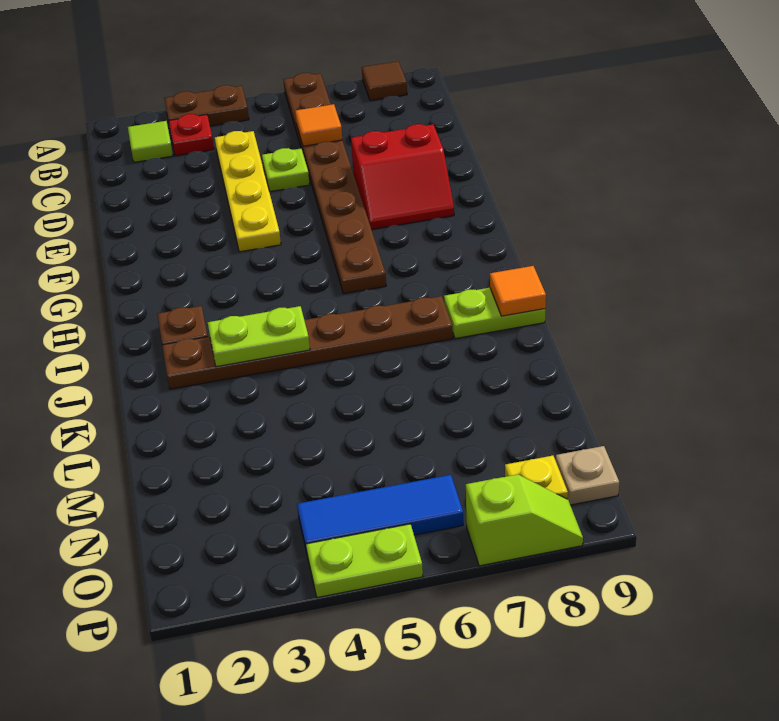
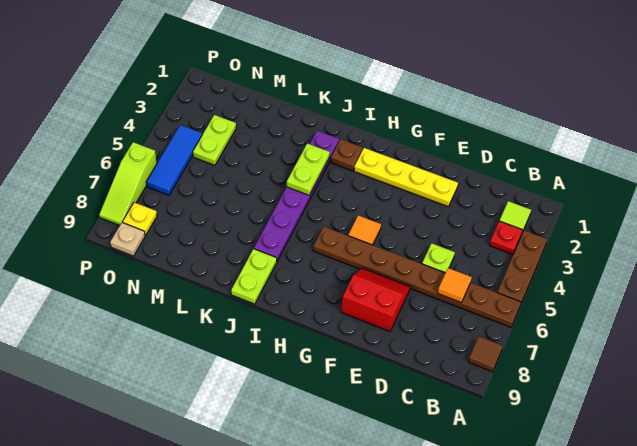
brown plate A3:A4 level 1 -> brown plate A3:A5 level 1
yellow plate C4:F4 level 1 -> yellow plate E2:H2 level 1
red slope E7:F8 level 1 top E -> red slope E7:F8 level 1 top 8
brown plate J2:J7 level 1 -> purple plate J2:J7 level 1
orange tile J9 level 2 -> orange tile G5 level 1
lime plate P4:P5 level 1 -> lime plate N3:N4 level 1
lime slope P7:P8 level 1 top 7 -> lime slope P6:P8 level 1 top 6

